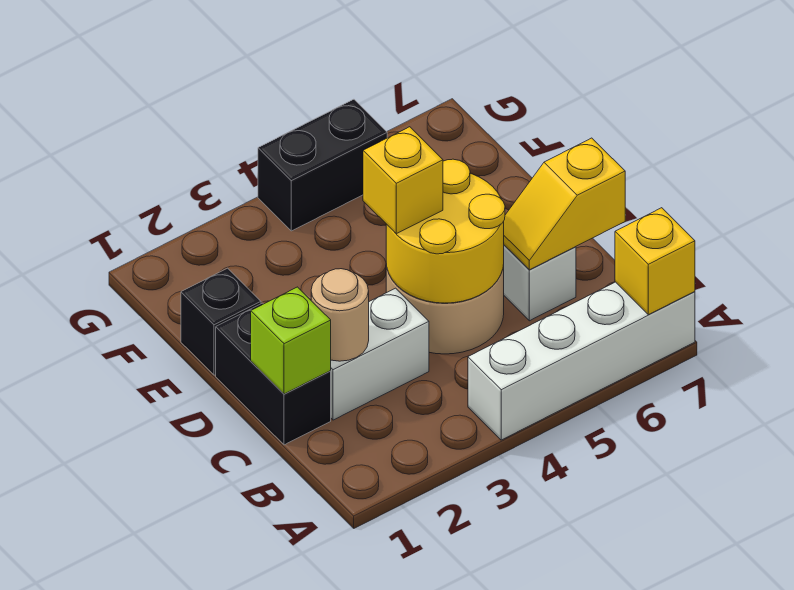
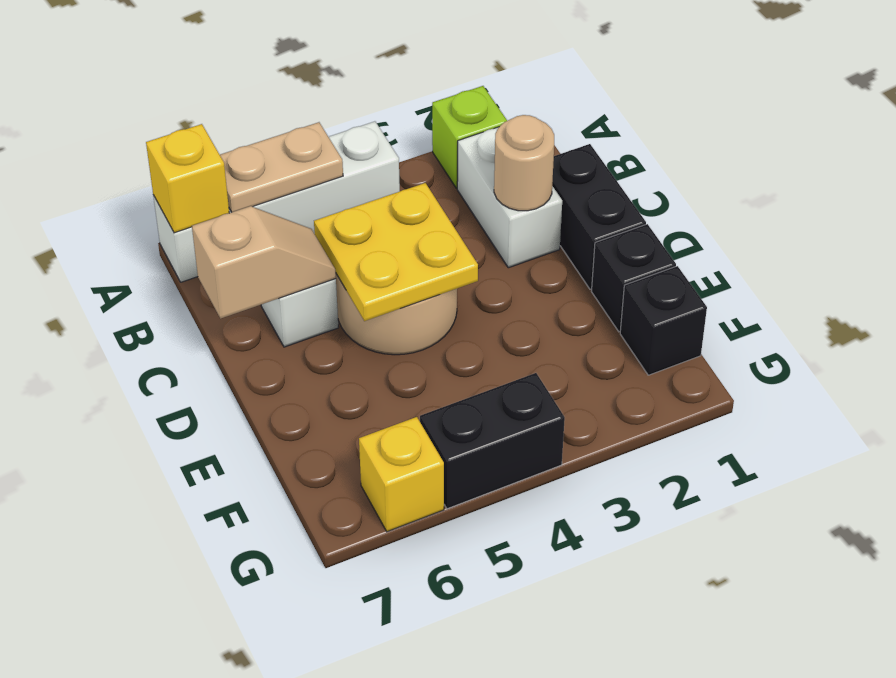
none -> tan plate A5:A6 level 2
lime brick C1 level 2 -> lime brick A2 level 1
white brick C2:C3 level 1 -> white brick B2:C2 level 1
yellow round brick C4:D5 level 2 -> yellow plate C4:D5 level 2
yellow slope C6:C7 level 2 top 7 -> tan slope C6:C7 level 2 top 7
yellow brick D4 level 3 -> yellow brick G6 level 1
none -> black brick F1 level 1

